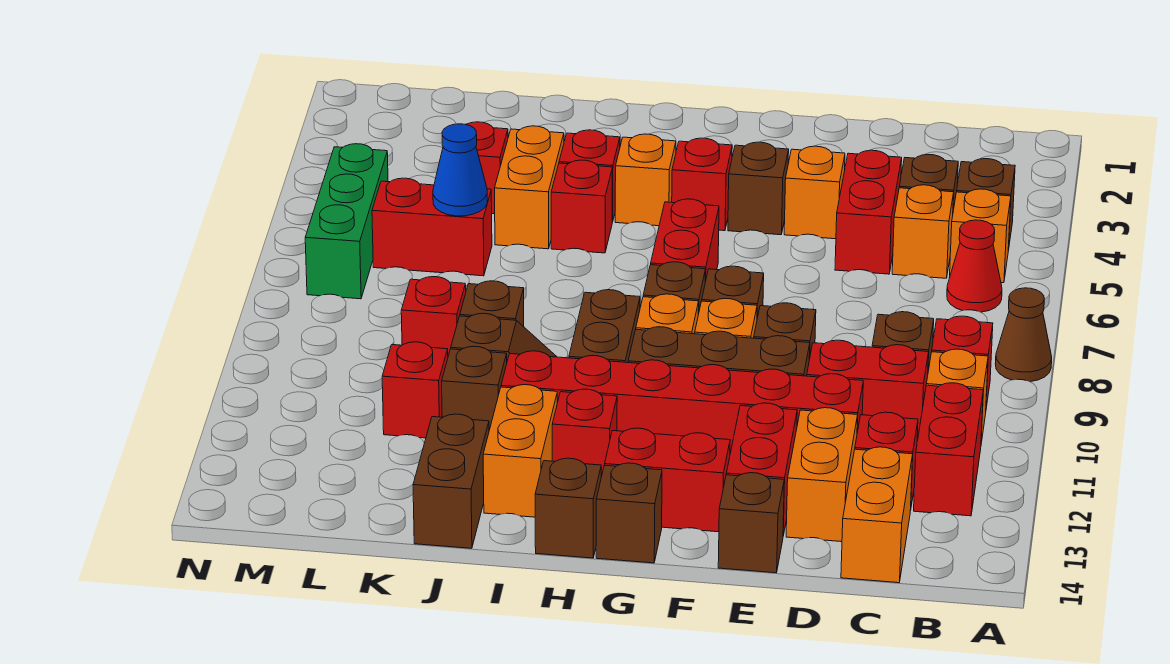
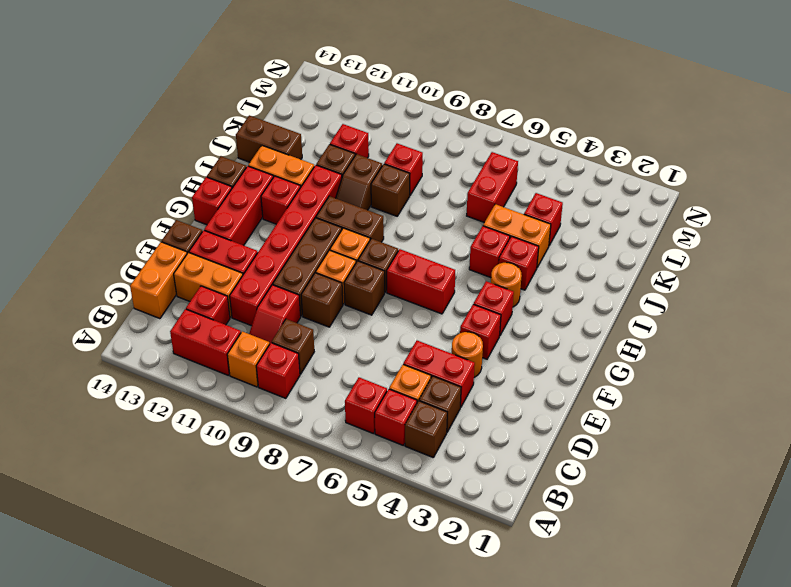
brown cone A8 level 1 -> none
orange brick B5 level 1 -> red brick B5 level 1
red cone B6 level 1 -> red brick B6 level 1
red brick C10:D10 level 1 -> red slope C10:D10 level 1 top D
orange brick C13:C14 level 1 -> orange brick C14:D14 level 1
orange brick E4 level 1 -> orange round brick E4 level 1
brown brick F4 level 1 -> red brick F4 level 1
red brick F13:G13 level 1 -> red brick F13:H13 level 1
brown brick G14 level 1 -> red brick G14 level 1
orange brick H4 level 1 -> orange round brick H4 level 1
blue cone K6 level 2 -> none
green brick M5:M7 level 1 -> none

